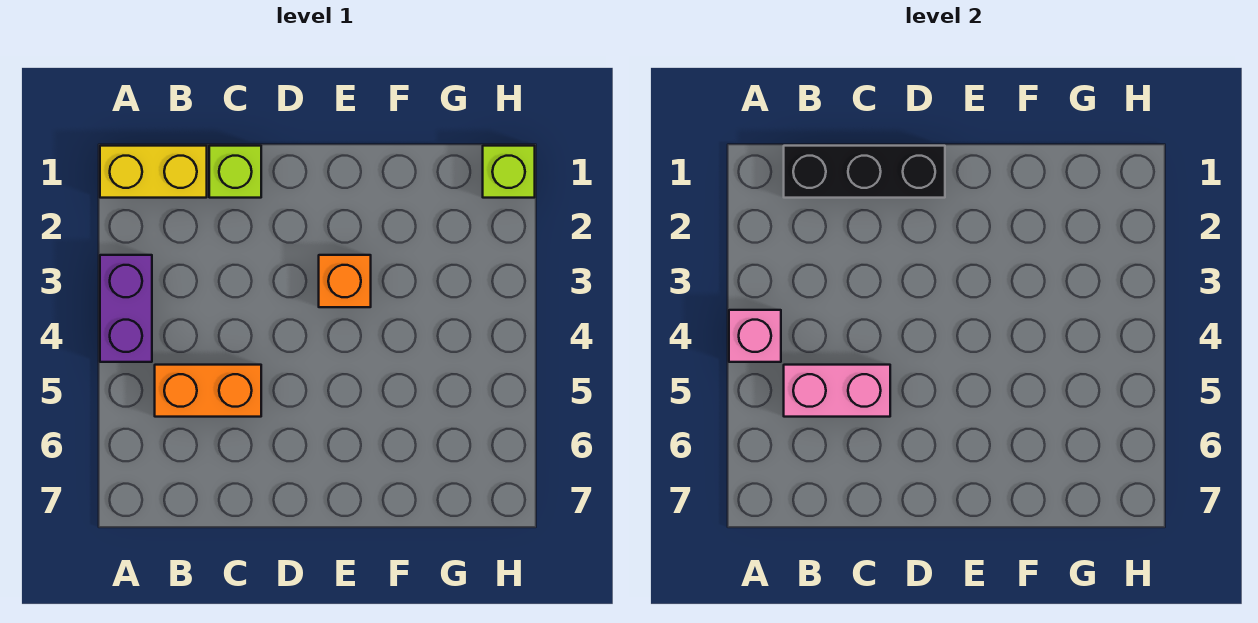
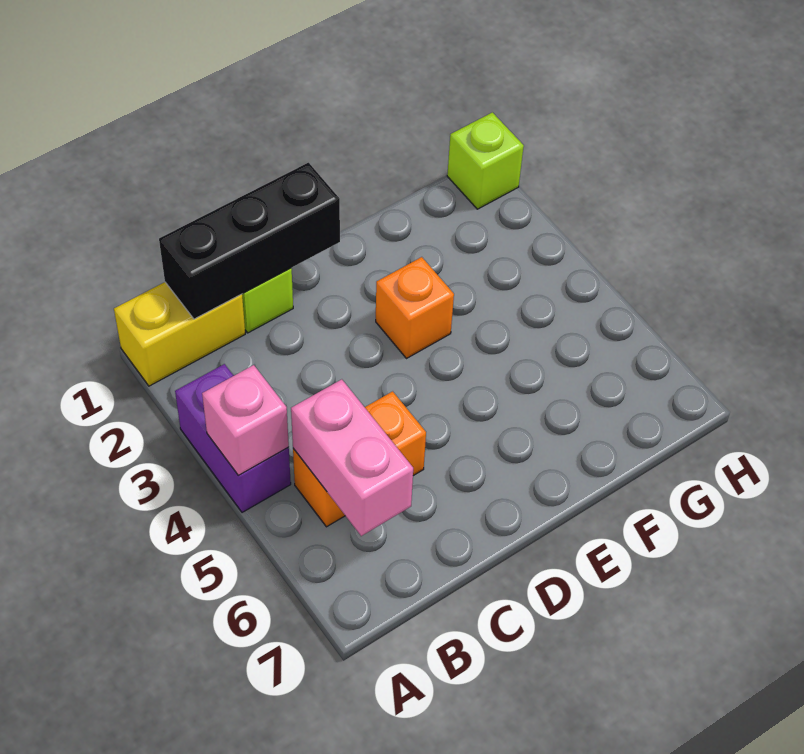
pink brick B5:C5 level 2 -> pink brick B5:B6 level 2

